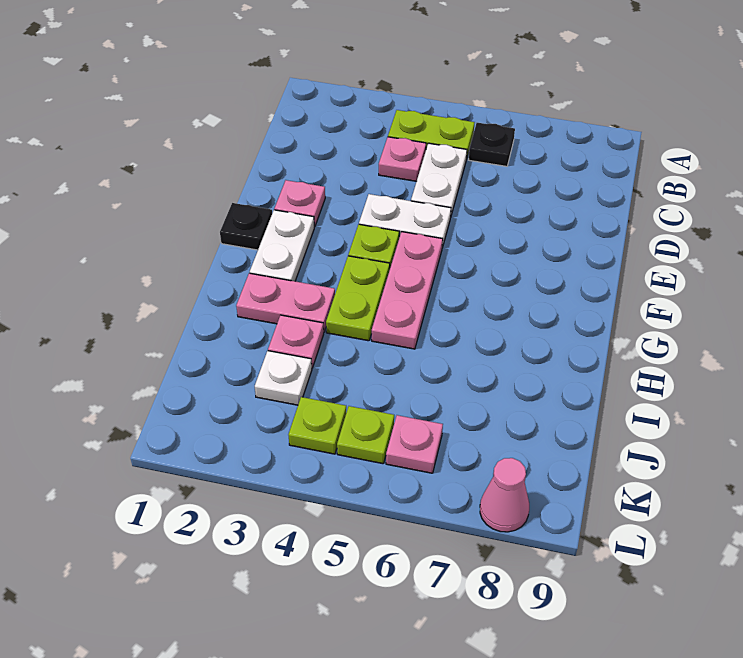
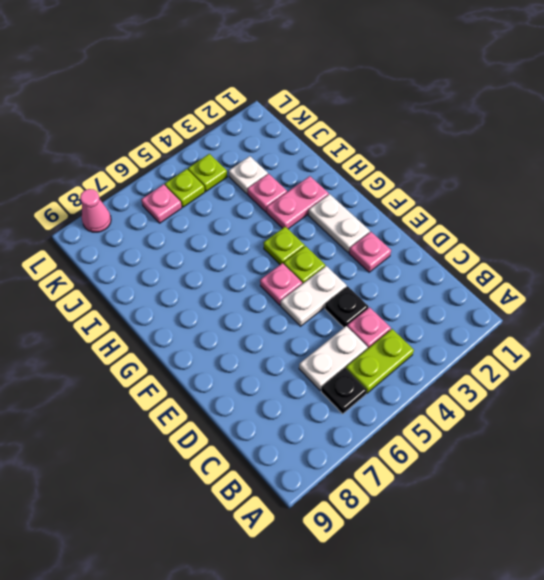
white plate C5:D5 level 1 -> white plate C5:C6 level 1
black plate F1 level 1 -> black plate D4 level 1
pink plate F5:H5 level 1 -> pink plate F5 level 1
lime plate G4:H4 level 1 -> lime plate G4 level 1

